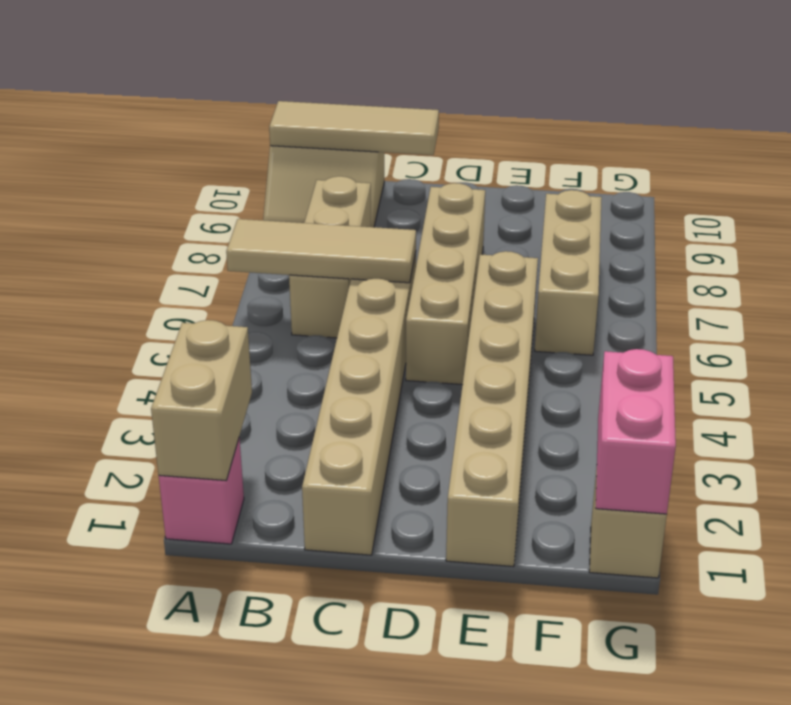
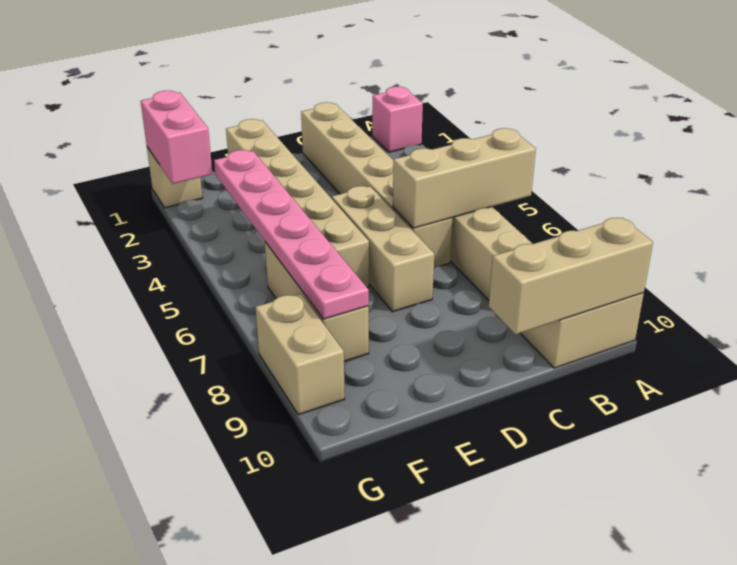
tan brick A1:A2 level 2 -> tan brick G8:G9 level 1
tan tile A6:C6 level 2 -> tan brick A6:C6 level 2
tan tile A10:C10 level 2 -> tan brick A10:C10 level 2
tan brick D5:D8 level 1 -> tan brick D5:D7 level 1
none -> pink plate F3:F8 level 2

